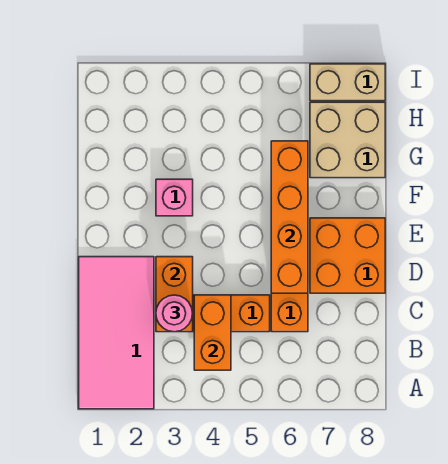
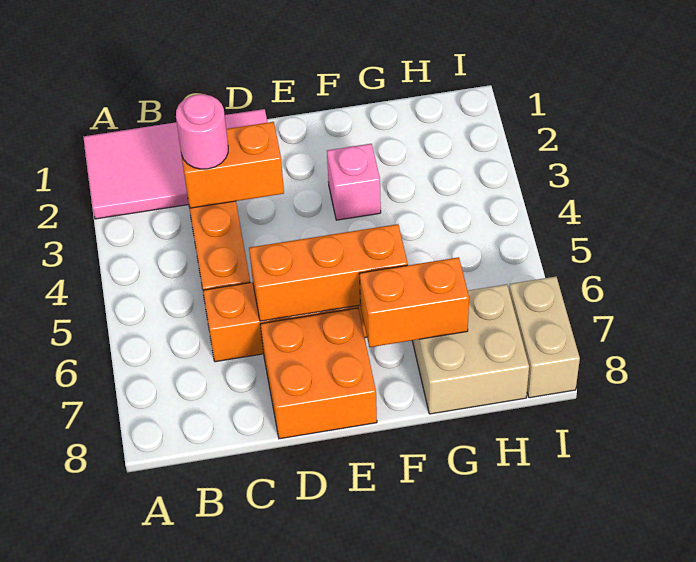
orange brick B4:C4 level 2 -> orange brick F7:G7 level 2
orange brick D6:G6 level 2 -> orange brick D6:F6 level 2

